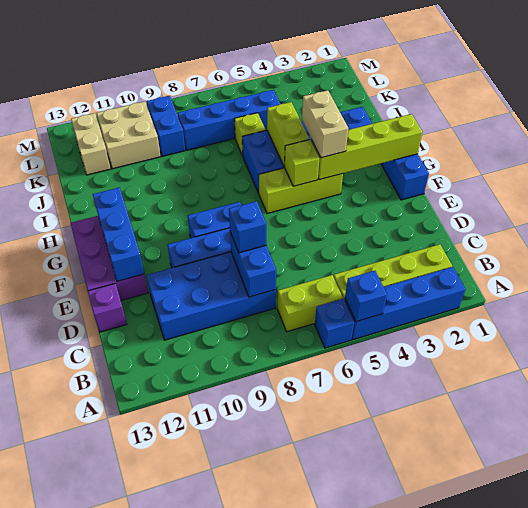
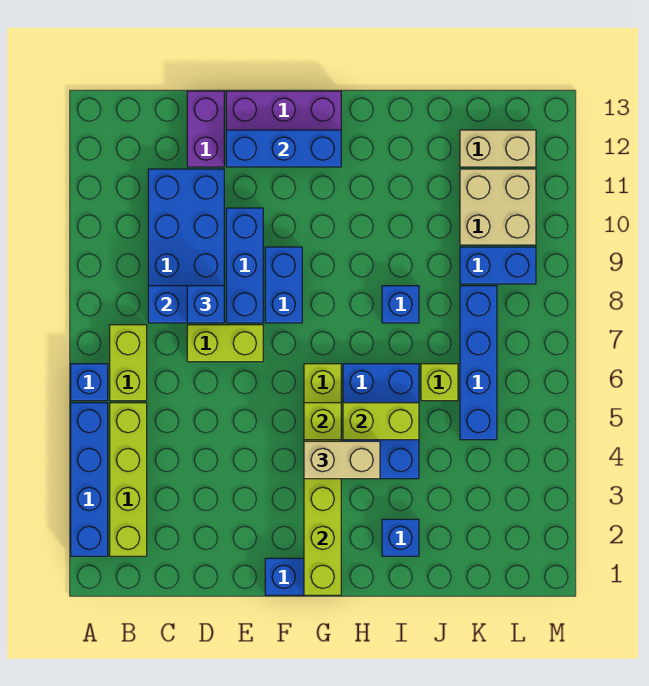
blue brick A5 level 2 -> blue brick I8 level 1
none -> lime brick D7:E7 level 1
purple brick D13 level 1 -> purple brick D12:D13 level 1

